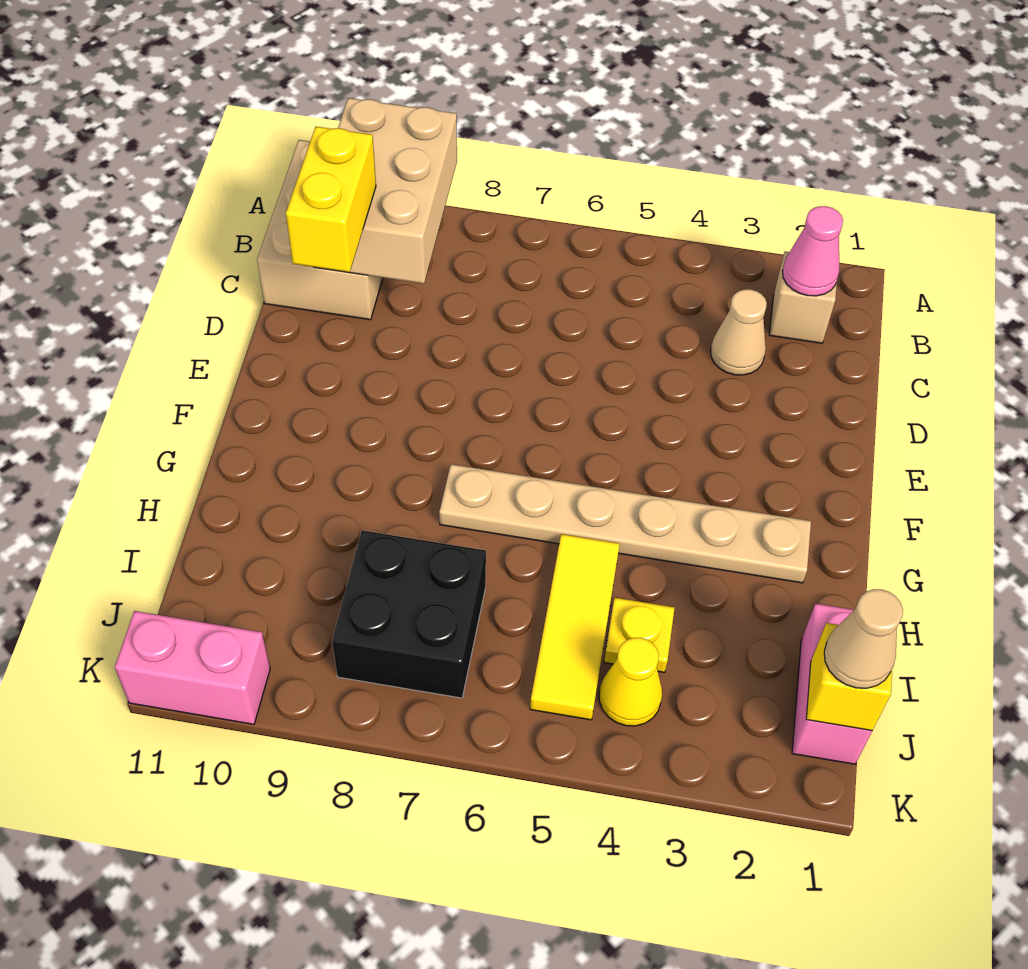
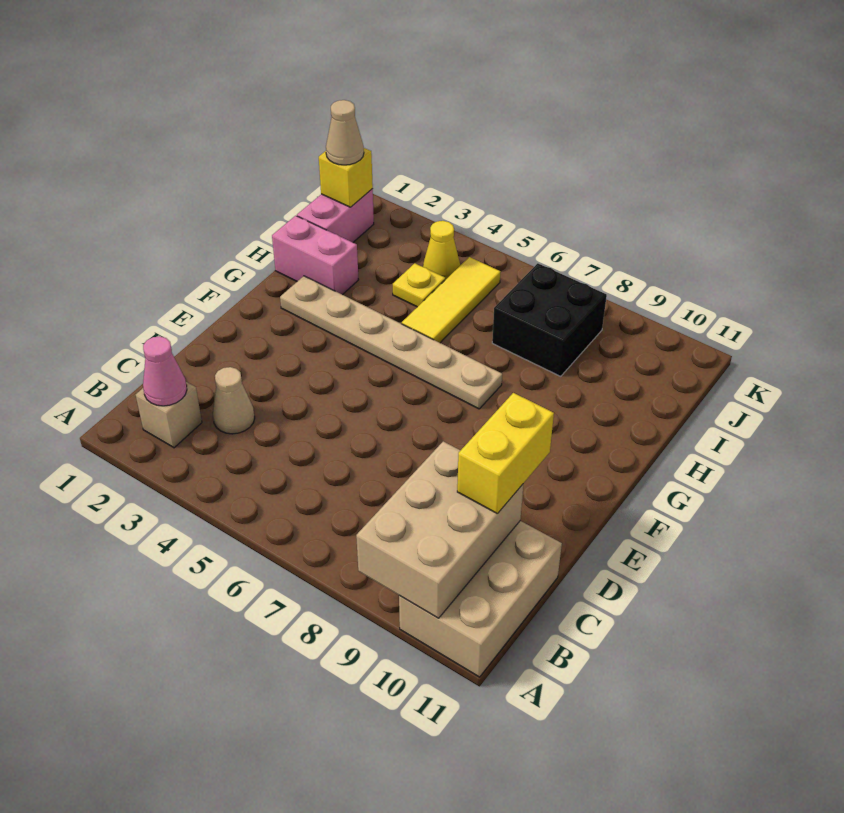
pink brick K10:K11 level 1 -> pink brick H1:H2 level 1

